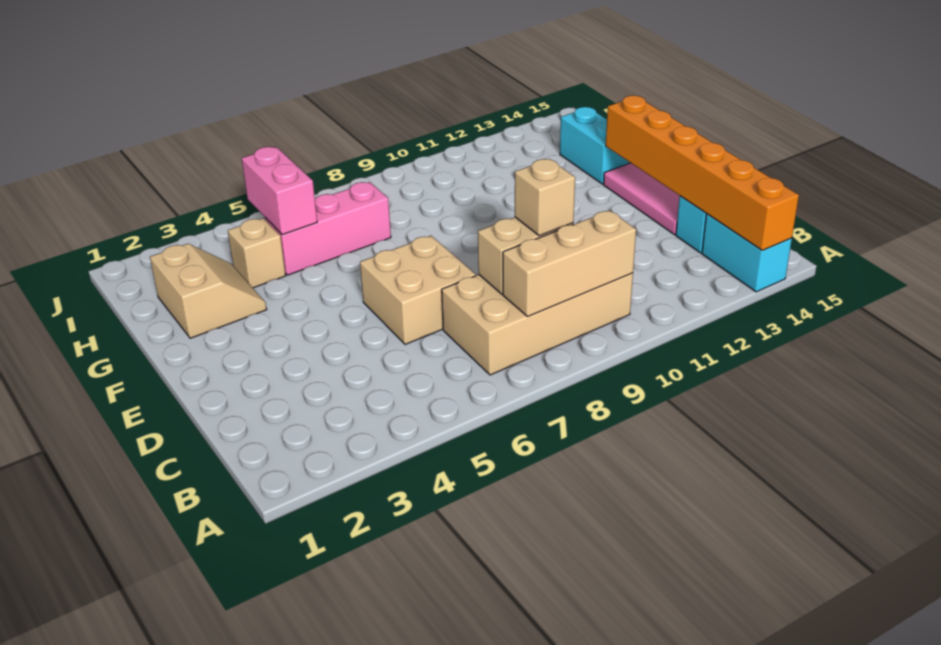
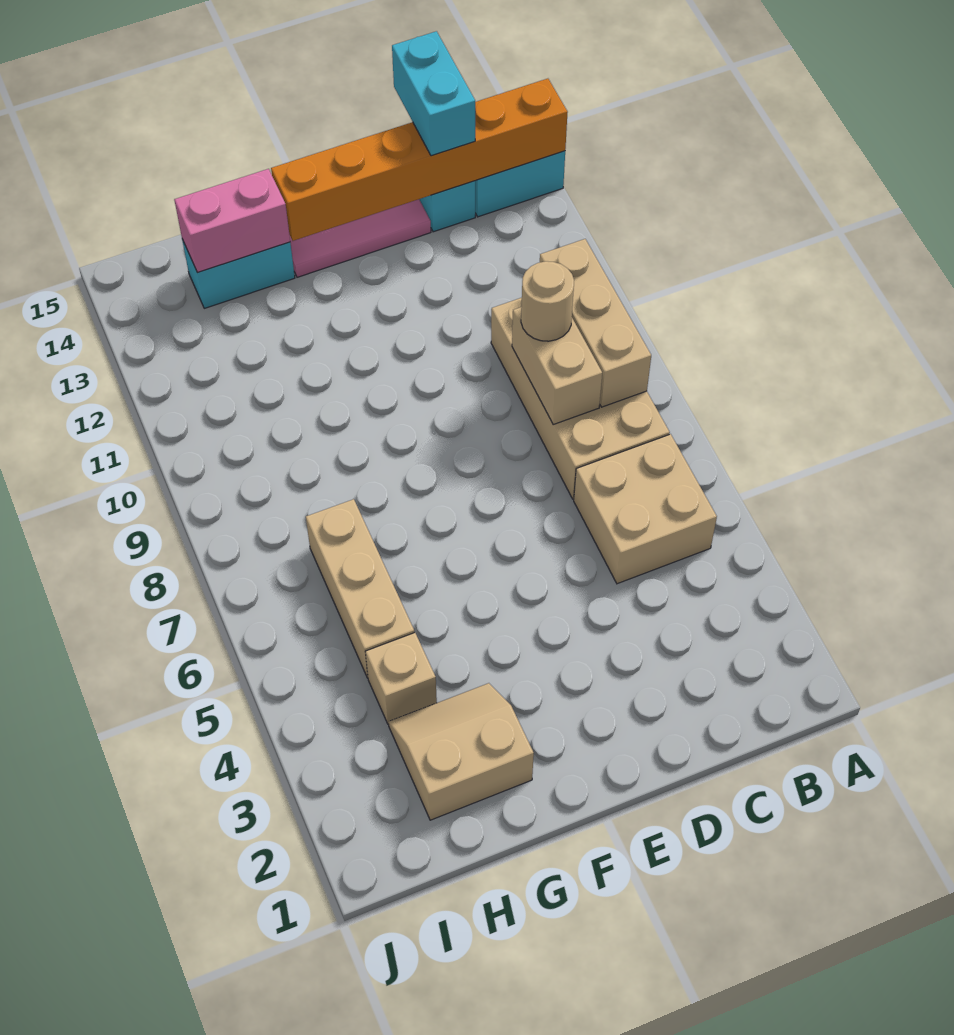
tan brick C9 level 3 -> tan round brick C9 level 3
none -> cyan brick C14:C15 level 3
tan brick D6:E7 level 1 -> tan brick B5:C6 level 1
pink brick H5:H7 level 1 -> tan brick H5:H7 level 1
pink brick H5:I5 level 2 -> pink brick G14:H14 level 2

